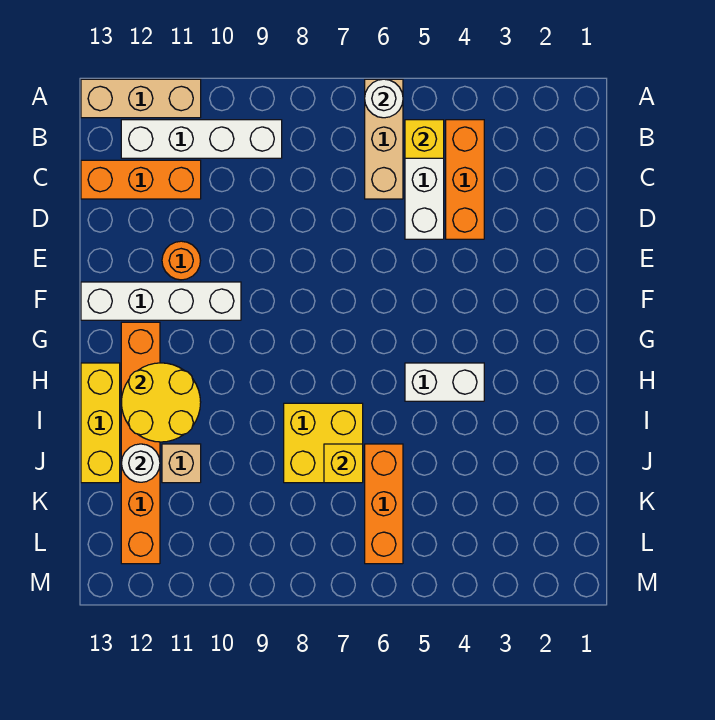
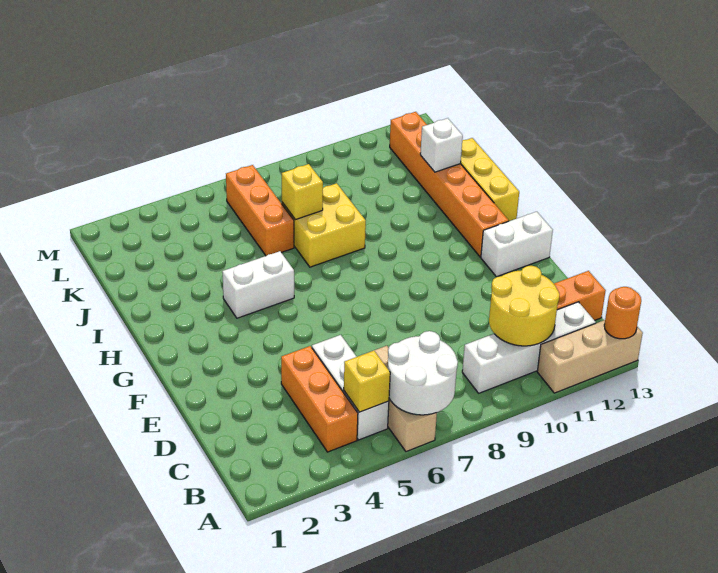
white round brick A6 level 2 -> white round brick A6:B7 level 2
orange round brick E11 level 1 -> orange round brick A13 level 2
white brick F10:F13 level 1 -> white brick F12:F13 level 1
yellow round brick H11:I12 level 2 -> yellow round brick B10:C11 level 2
tan brick J11 level 1 -> none
white round brick J12 level 2 -> white brick J12 level 2

